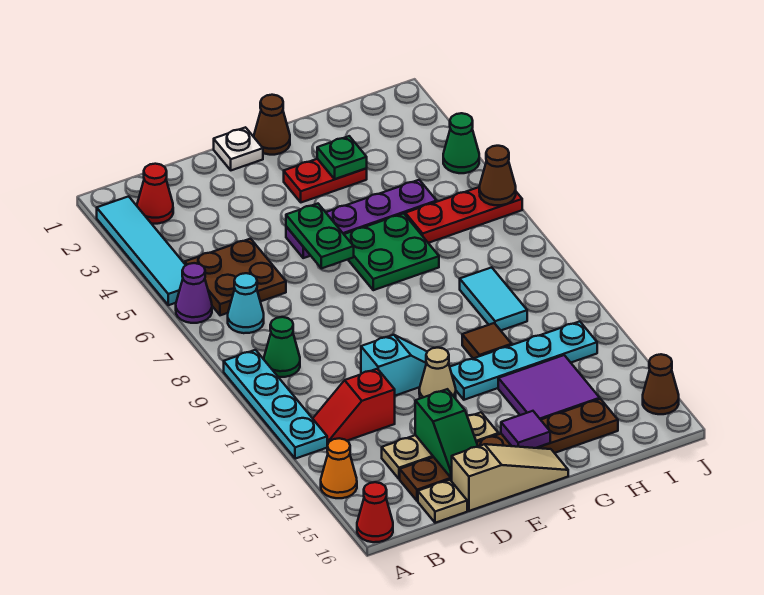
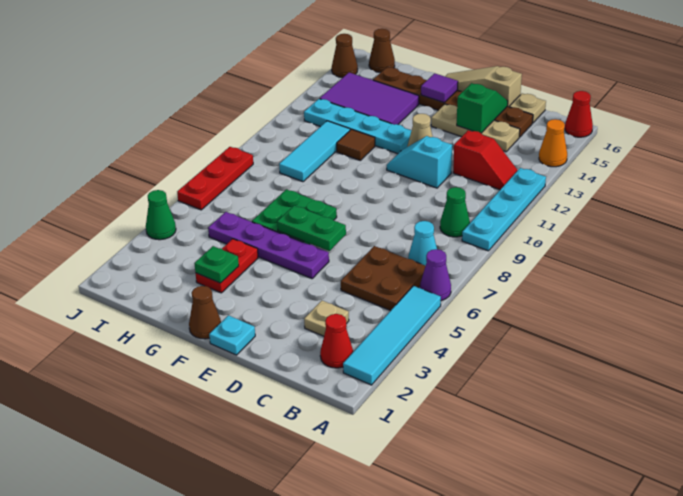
none -> tan plate C3 level 1
white plate E1 level 1 -> cyan plate E1 level 1
green plate E5:E6 level 2 -> green plate E6:F6 level 2
red plate F3:G3 level 1 -> red plate G3:G4 level 1
purple tile G13:H14 level 1 -> purple tile G13:I14 level 1
red plate H6:J6 level 1 -> red plate J6:J8 level 1
cyan tile H9:H10 level 1 -> cyan tile H9:H11 level 1
brown cone J6 level 2 -> brown cone I16 level 1

